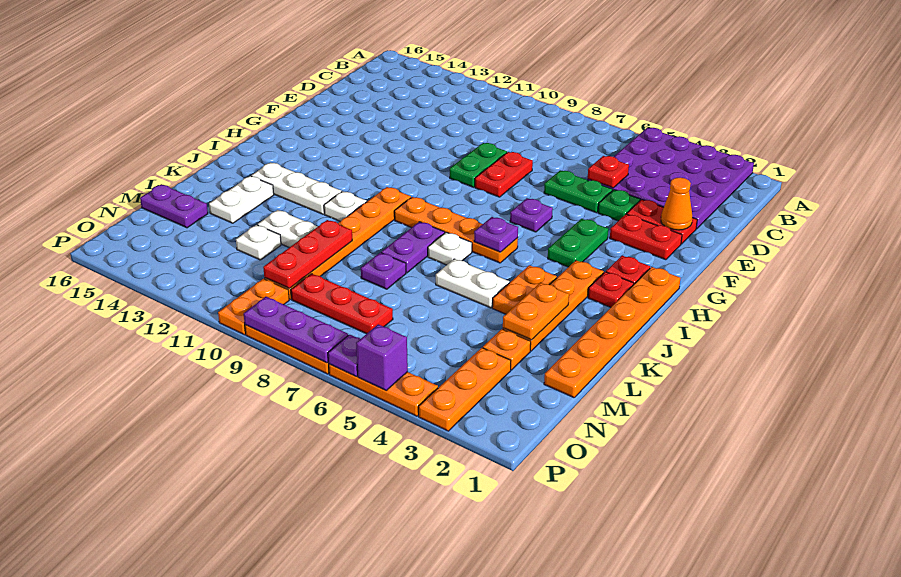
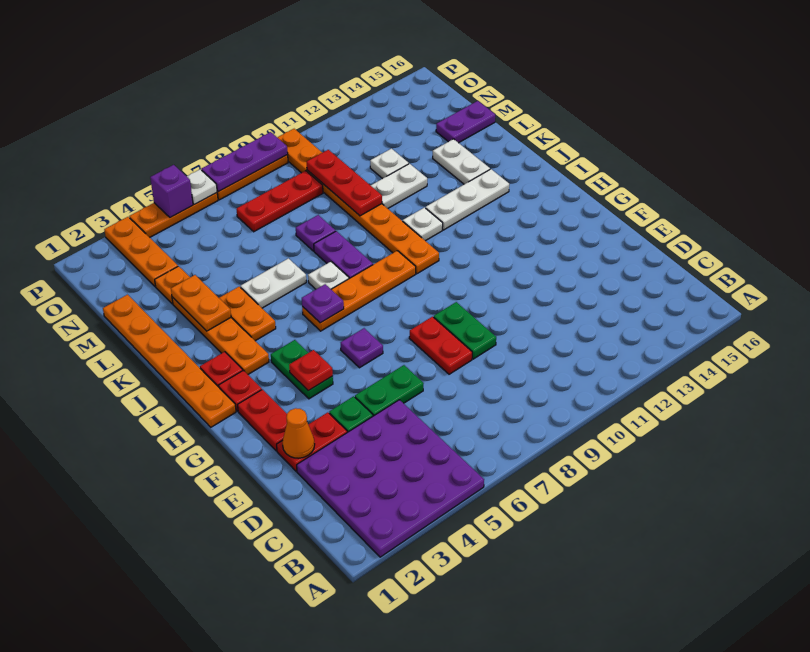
red plate D5 level 2 -> red plate G4 level 2
red plate F2:F3 level 1 -> red plate F2:G2 level 1
purple plate P6 level 2 -> white plate P6 level 2

